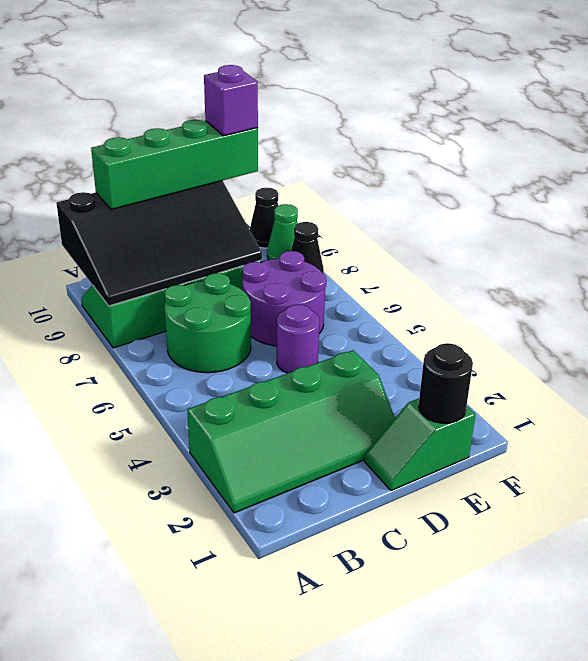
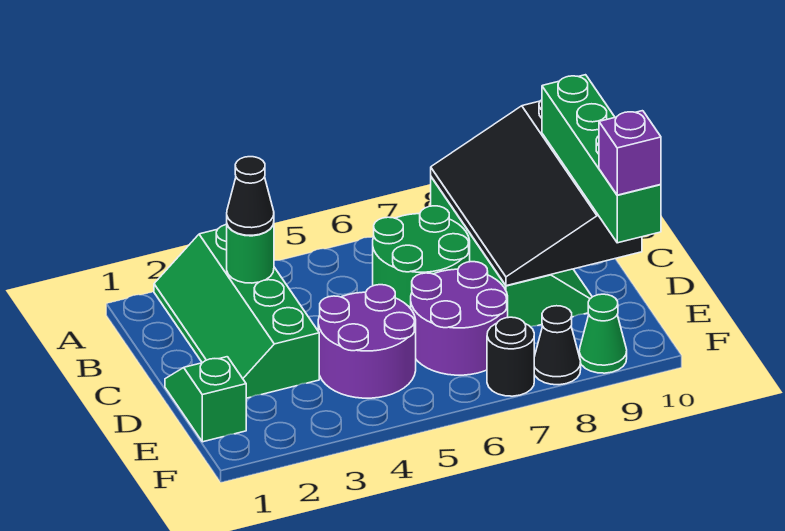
none -> green round brick B3 level 2
purple round brick D5 level 1 -> purple round brick D4:E5 level 1
black round brick E1 level 2 -> black round brick F7 level 1
black cone F10 level 1 -> black cone B3 level 3

